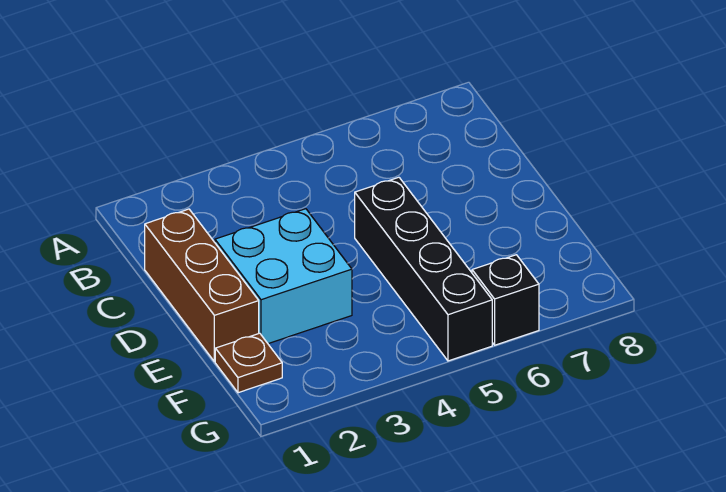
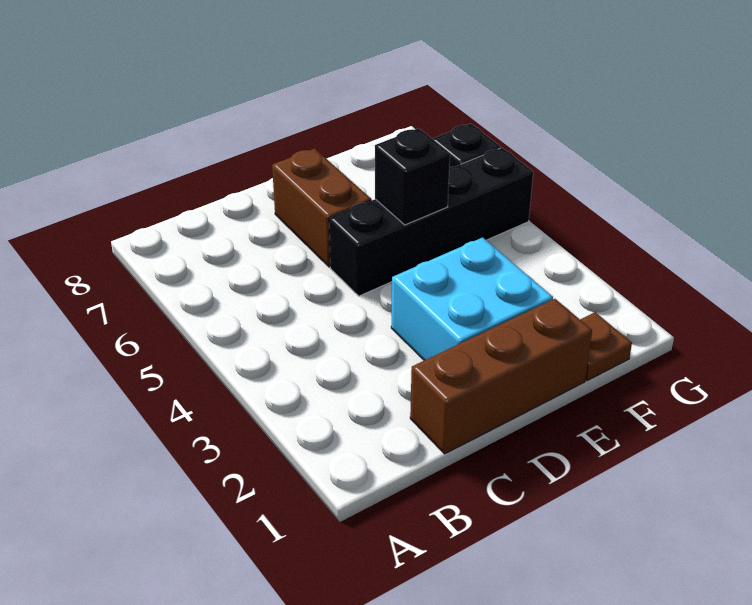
none -> brown brick D6:D7 level 1
none -> black brick E5 level 2

